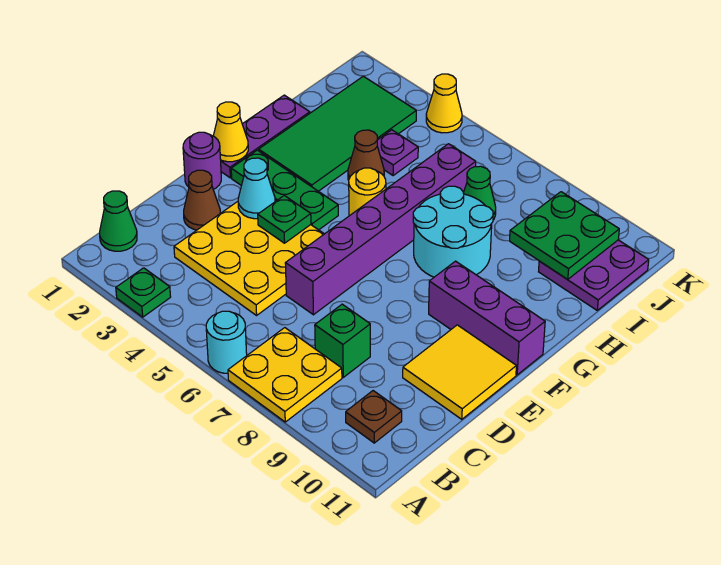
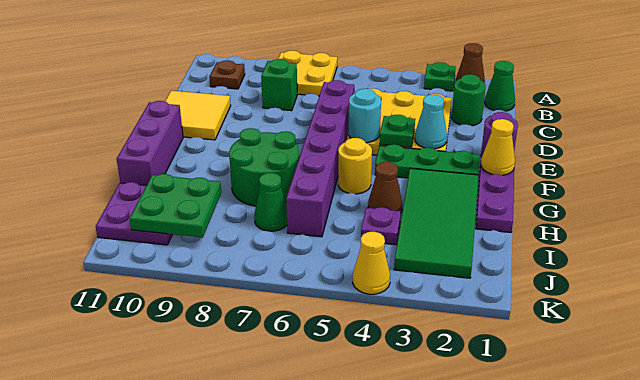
cyan round brick A6 level 1 -> cyan round brick E5 level 2
none -> green round brick C2 level 1
brown cone D2 level 1 -> brown cone A2 level 1
purple brick F9:F11 level 1 -> purple brick F11:H11 level 1
cyan round brick G7:H8 level 1 -> green round brick G7:H8 level 1

